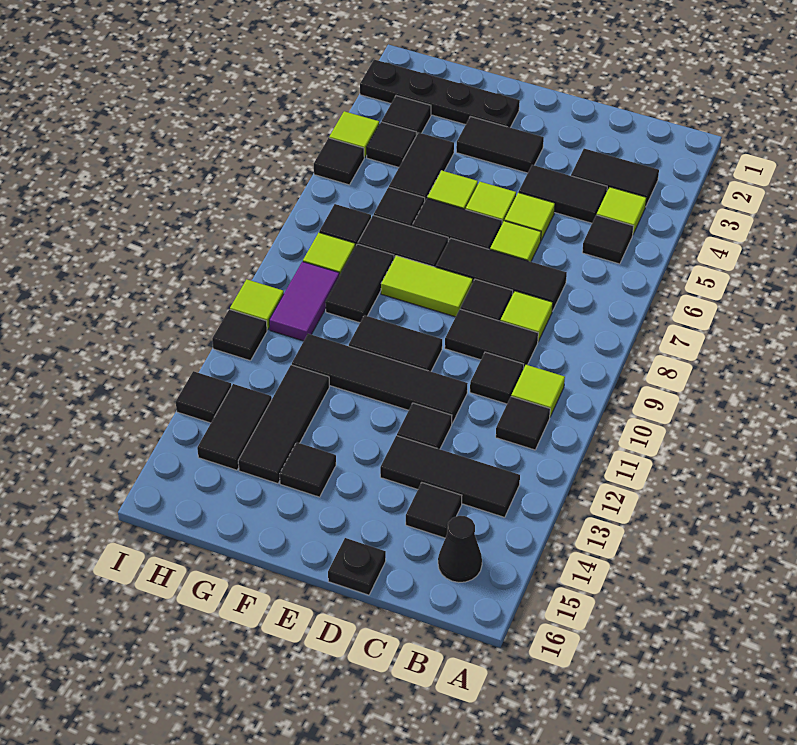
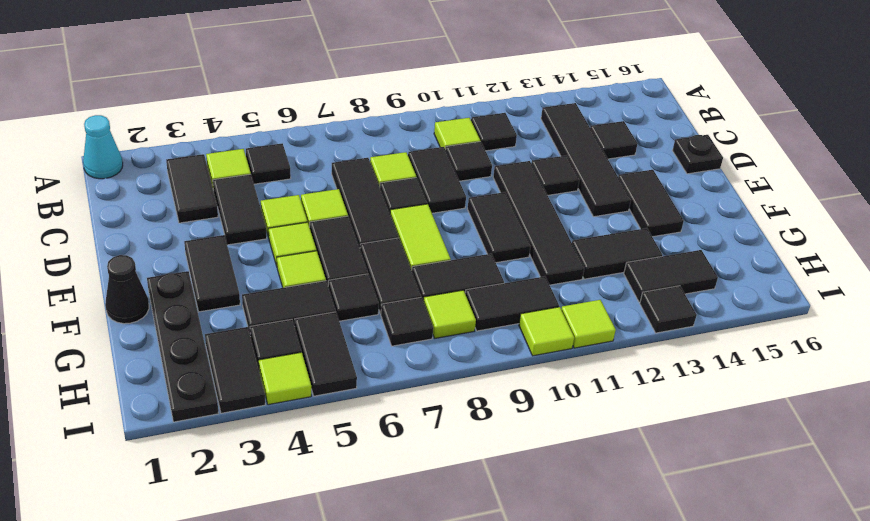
none -> cyan cone A1 level 1
black tile B13:D13 level 1 -> black tile B13:E13 level 1
black cone B15 level 1 -> black cone F1 level 1
black tile F14 level 1 -> black tile E14:F14 level 1
black tile G12:G14 level 1 -> black tile G12:G13 level 1
black tile H3 level 1 -> black tile H3:I3 level 1
purple tile H9:H10 level 1 -> black tile H9:H10 level 1
black tile I5 level 1 -> black tile H5:I5 level 1
black tile I11 level 1 -> lime tile I11 level 1

